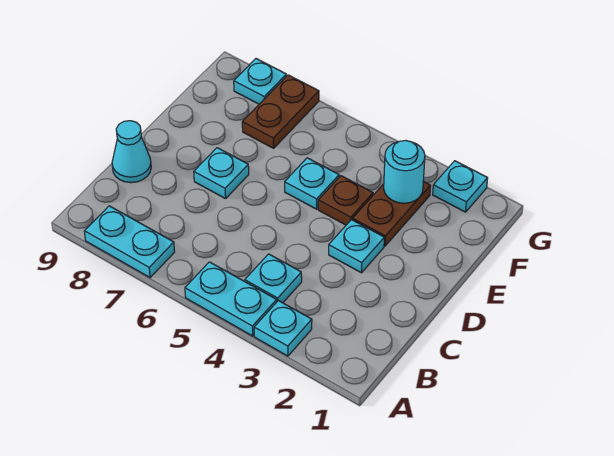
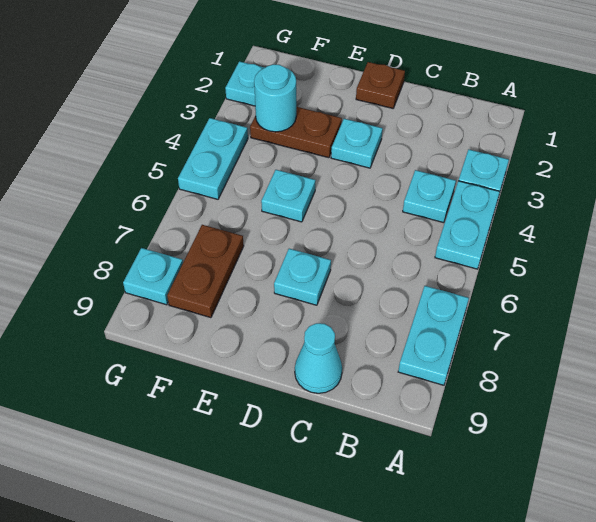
brown plate E4 level 1 -> brown plate D1 level 1
brown plate F7:G7 level 1 -> brown plate F7:F8 level 1
none -> cyan plate G4:G5 level 1

